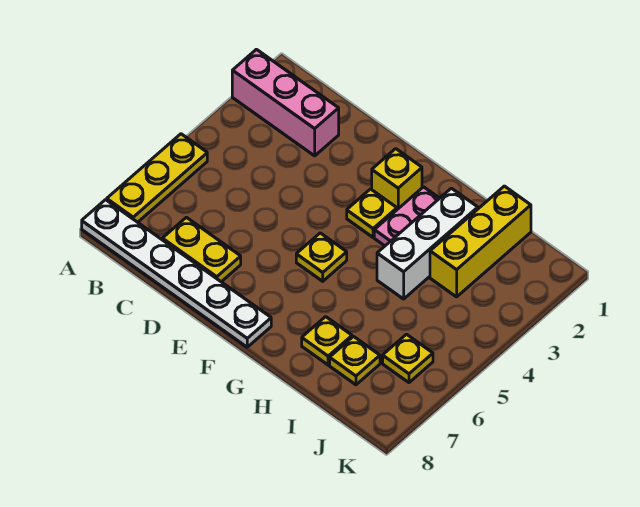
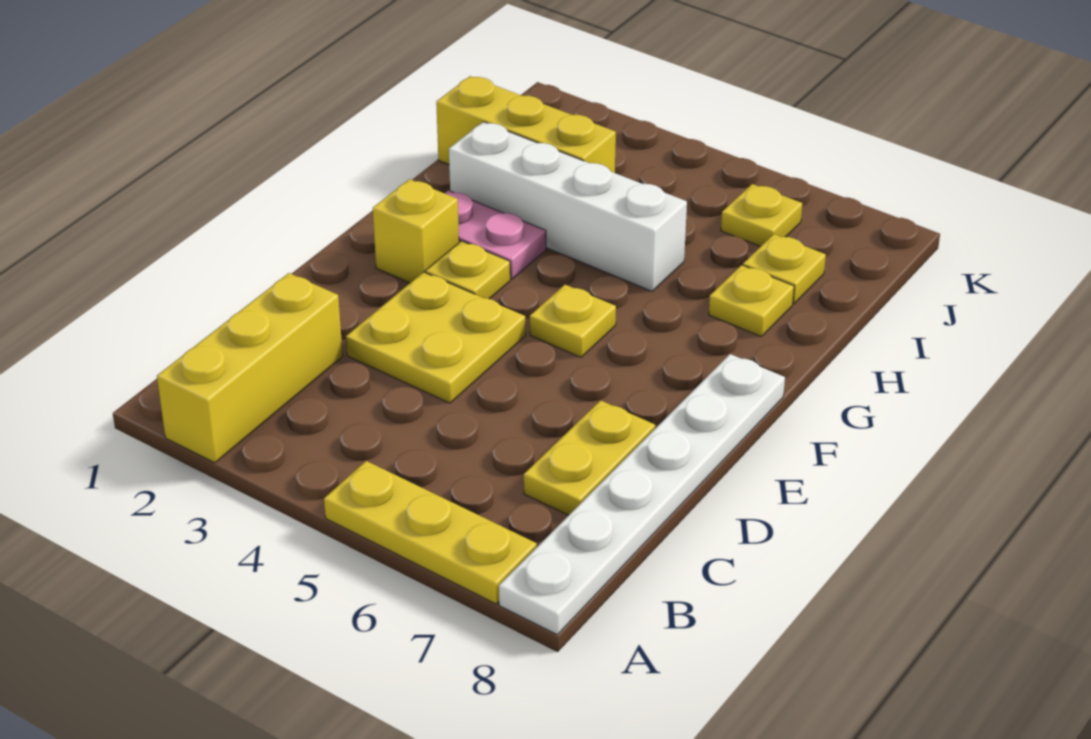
pink brick A2:C2 level 1 -> yellow brick A2:C2 level 1
none -> yellow plate D3:E4 level 1
white brick H2:H4 level 1 -> white brick H2:H5 level 1

